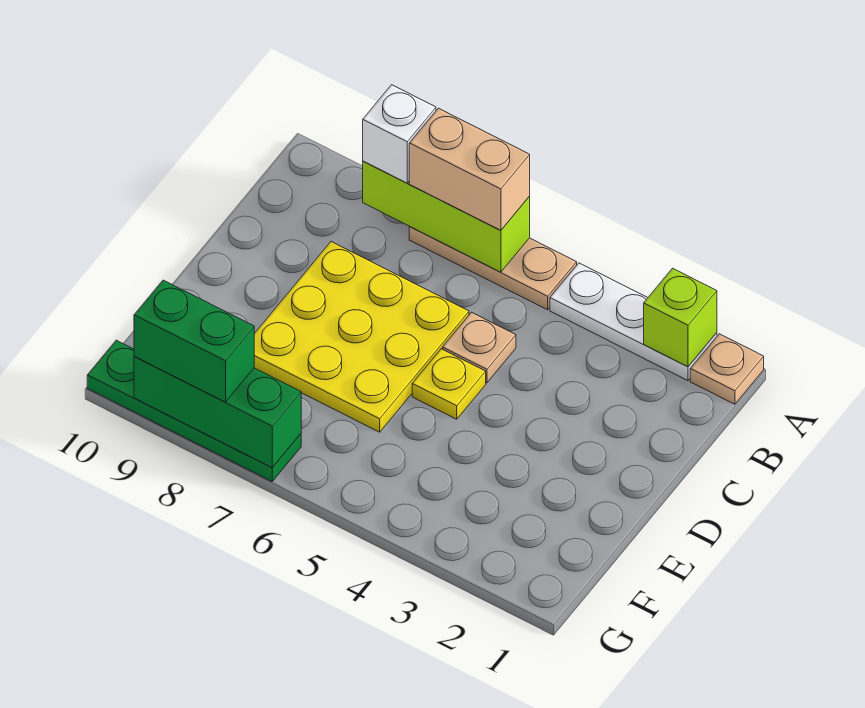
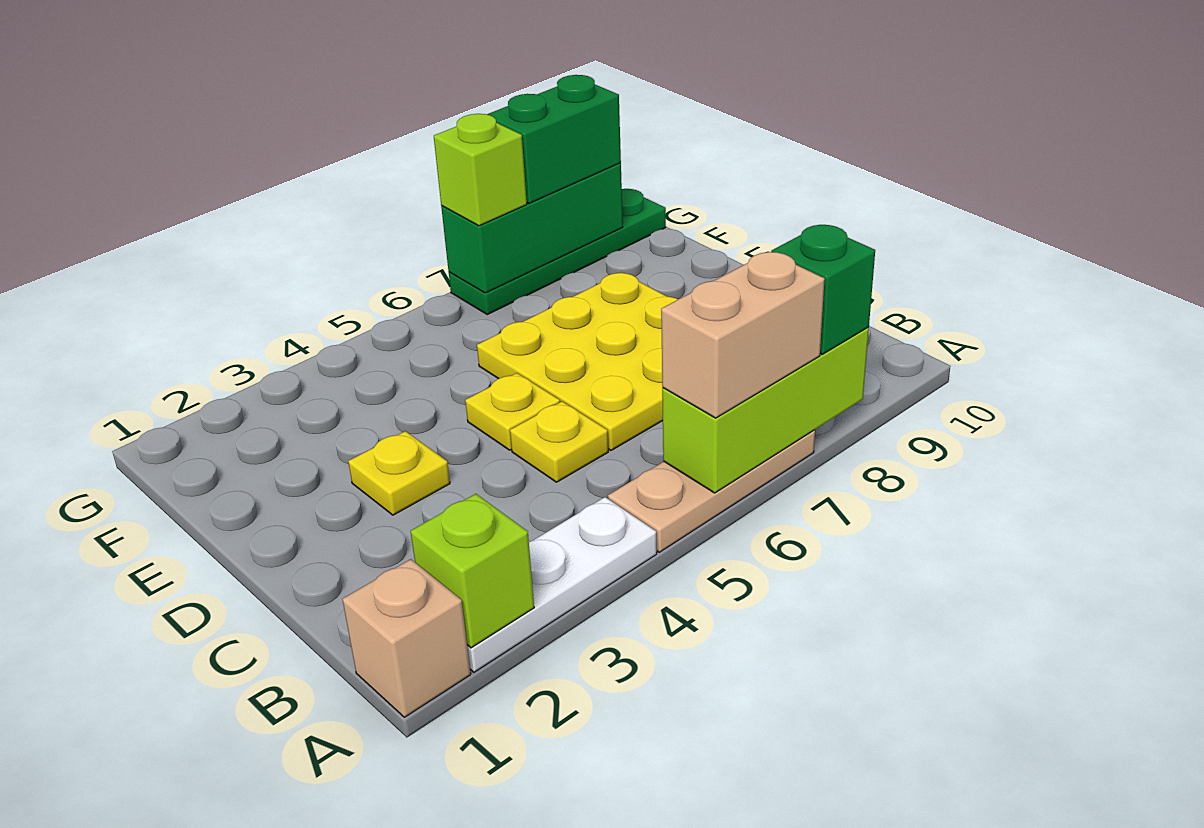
tan plate A1 level 1 -> tan brick A1 level 1
white brick A8 level 3 -> green brick A8 level 3
tan plate C5 level 1 -> yellow plate C5 level 1
none -> yellow plate D3 level 1
none -> lime brick G7 level 3

